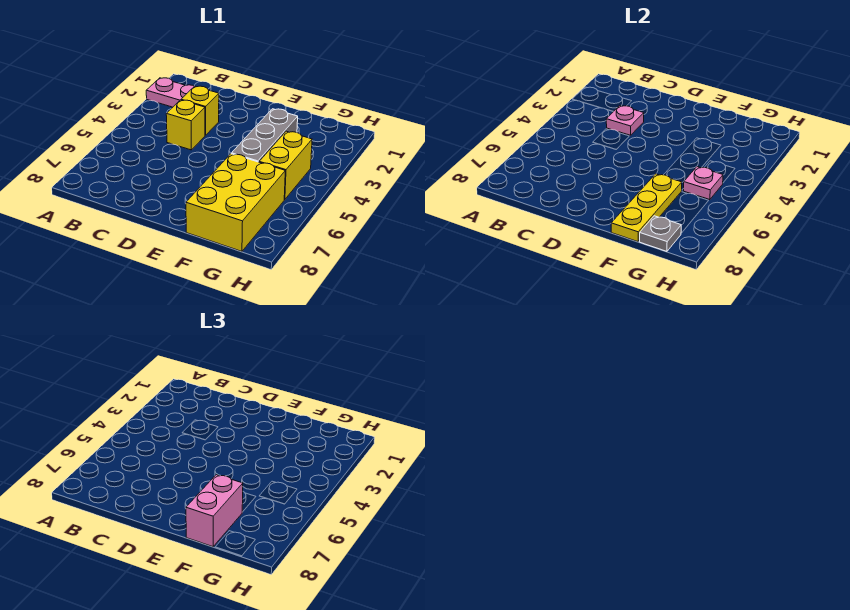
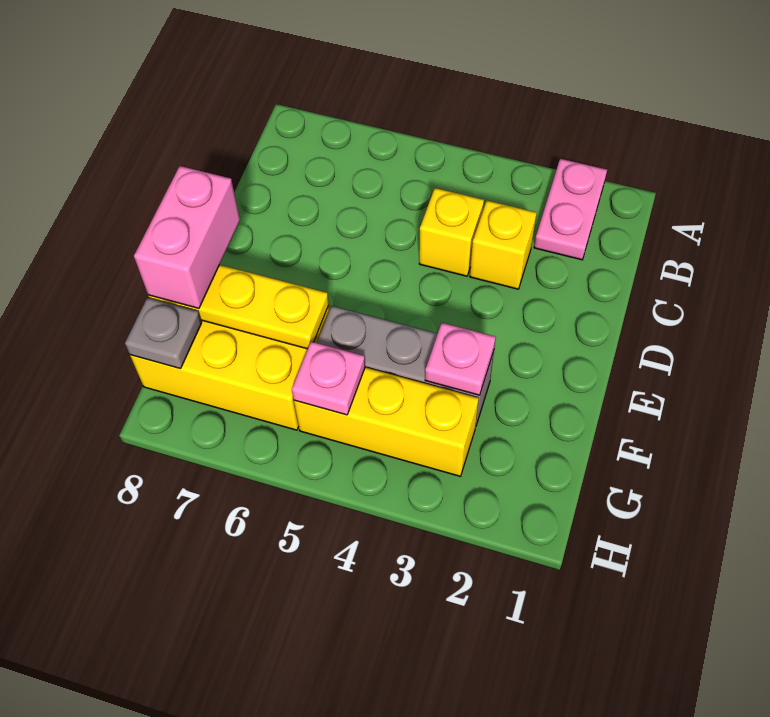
pink plate C3 level 2 -> pink plate F3 level 2
pink brick F7:F8 level 3 -> pink brick E8:F8 level 3
yellow brick G4:G5 level 1 -> yellow brick G3:G5 level 1

